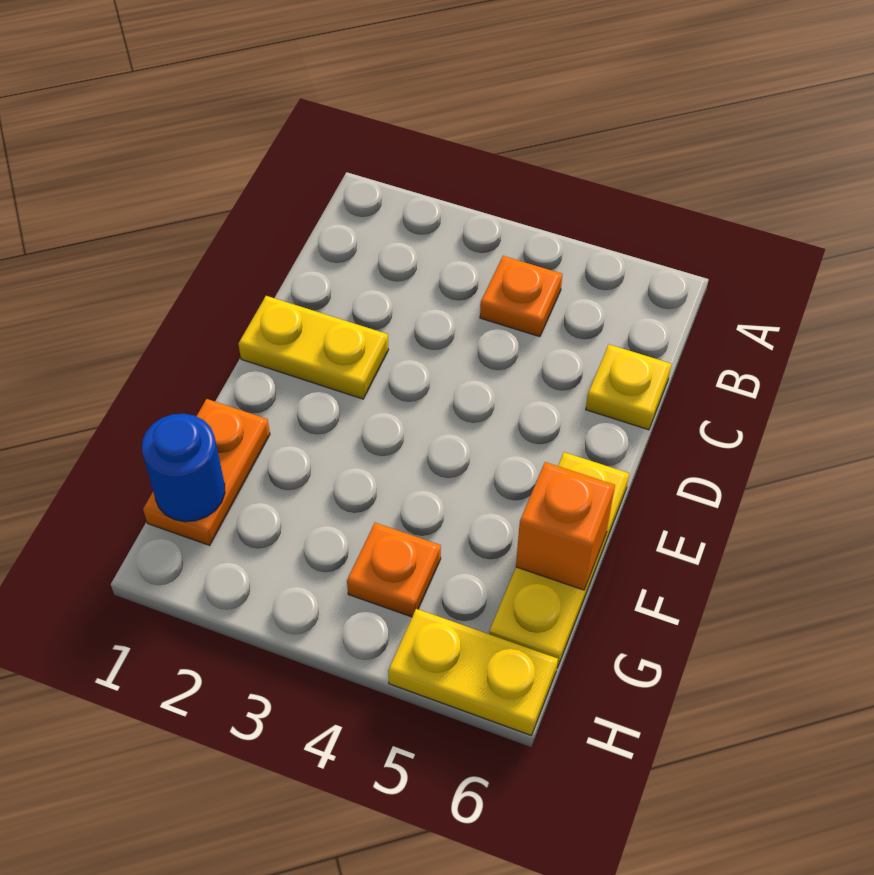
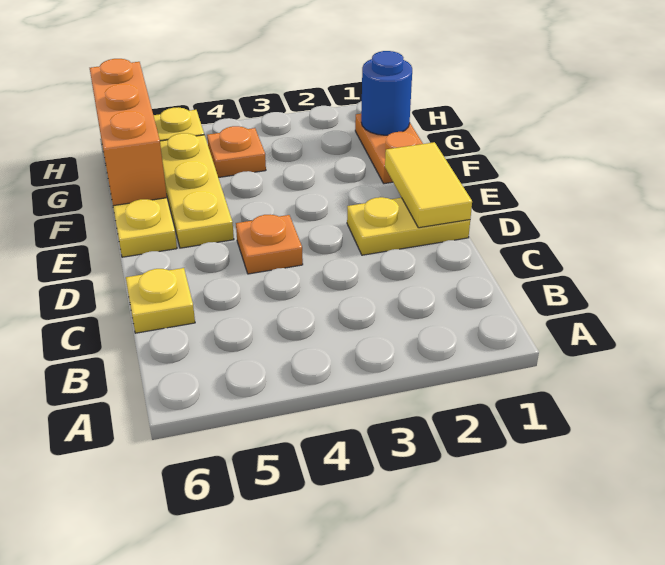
orange plate B4 level 1 -> orange plate D4 level 1
none -> yellow tile D1:E1 level 2
none -> yellow plate E5:G5 level 1
orange brick F6 level 2 -> orange brick F6:H6 level 2

